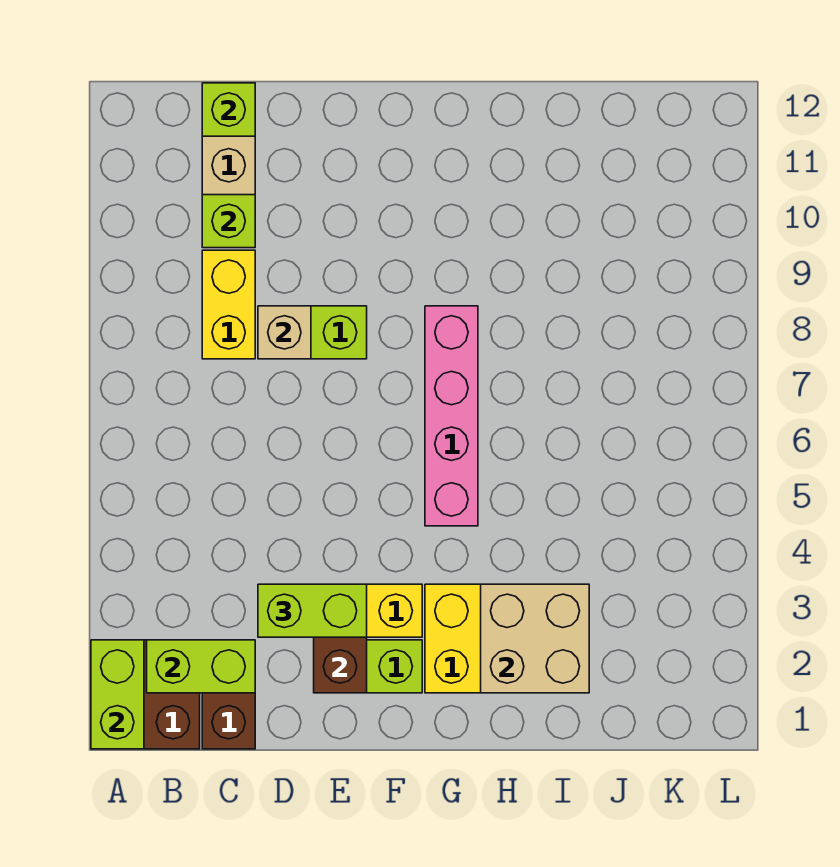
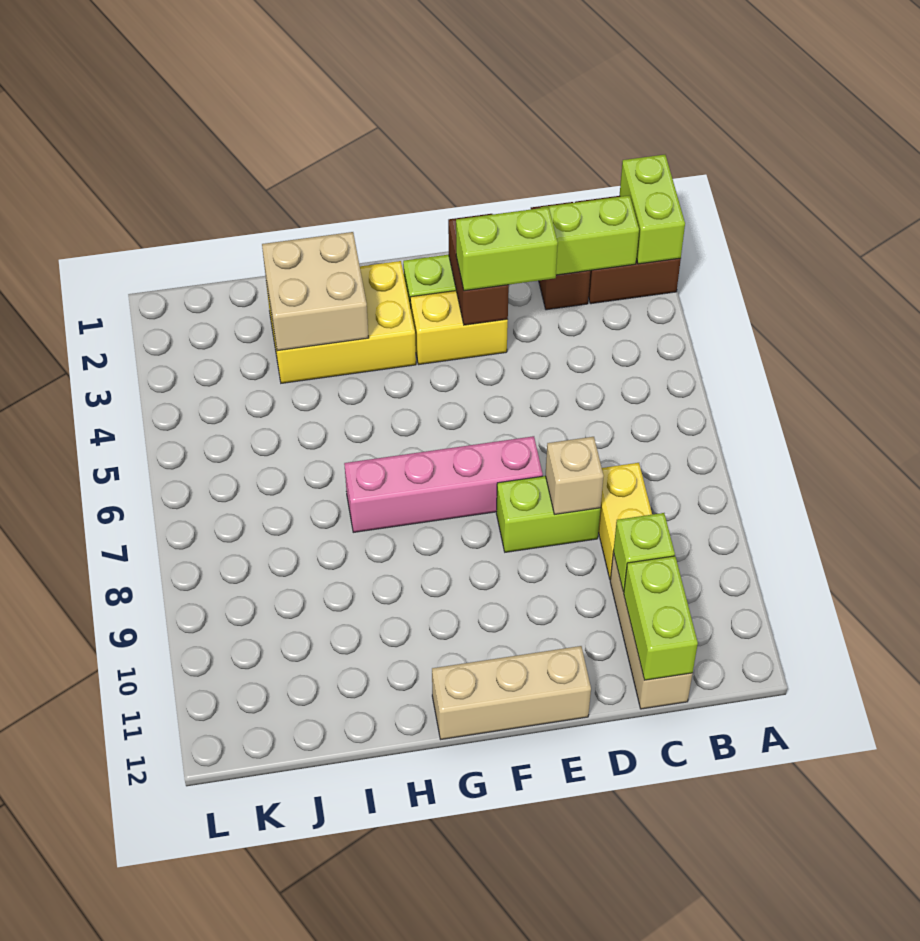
lime brick C12 level 2 -> lime brick C11:C12 level 2
none -> tan brick E12:G12 level 1
pink brick G5:G8 level 1 -> pink brick E7:H7 level 1

